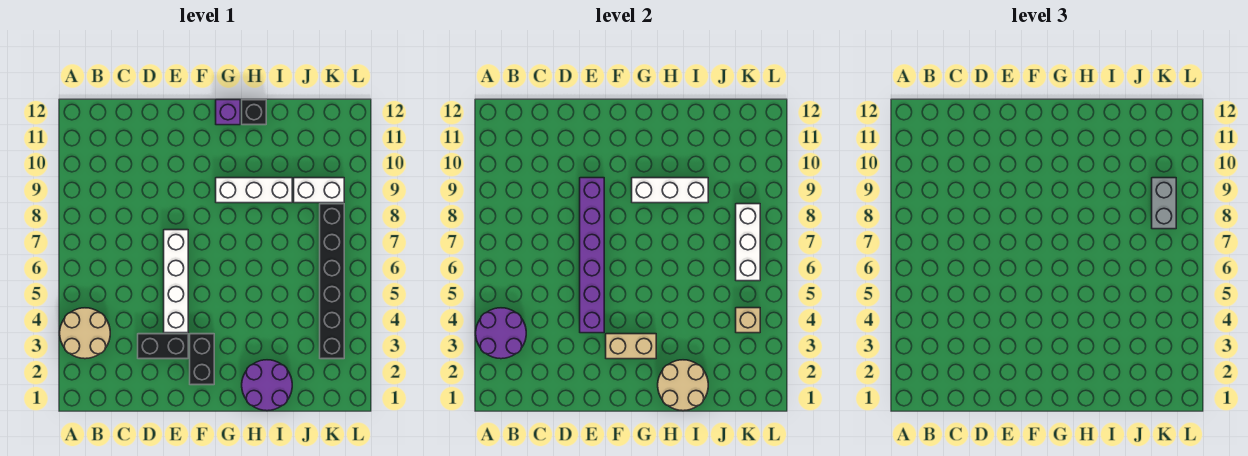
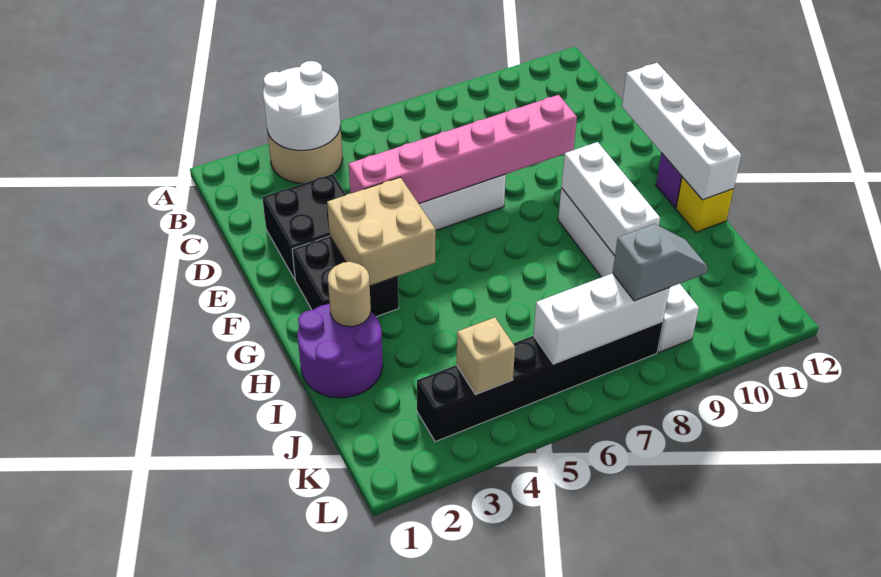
purple round brick A3:B4 level 2 -> white round brick A3:B4 level 2
black brick D3:E3 level 1 -> black brick D2:E3 level 1
purple brick E4:E9 level 2 -> pink brick E4:E9 level 2
none -> white brick E12:H12 level 2
black brick F2:F3 level 1 -> black brick F2:G3 level 1
tan brick F3:G3 level 2 -> tan brick F3:G4 level 2
tan round brick H1:I2 level 2 -> tan round brick H2 level 2
black brick H12 level 1 -> yellow brick H12 level 1
grey brick K8:K9 level 3 -> grey slope K8:K9 level 3 top 8

